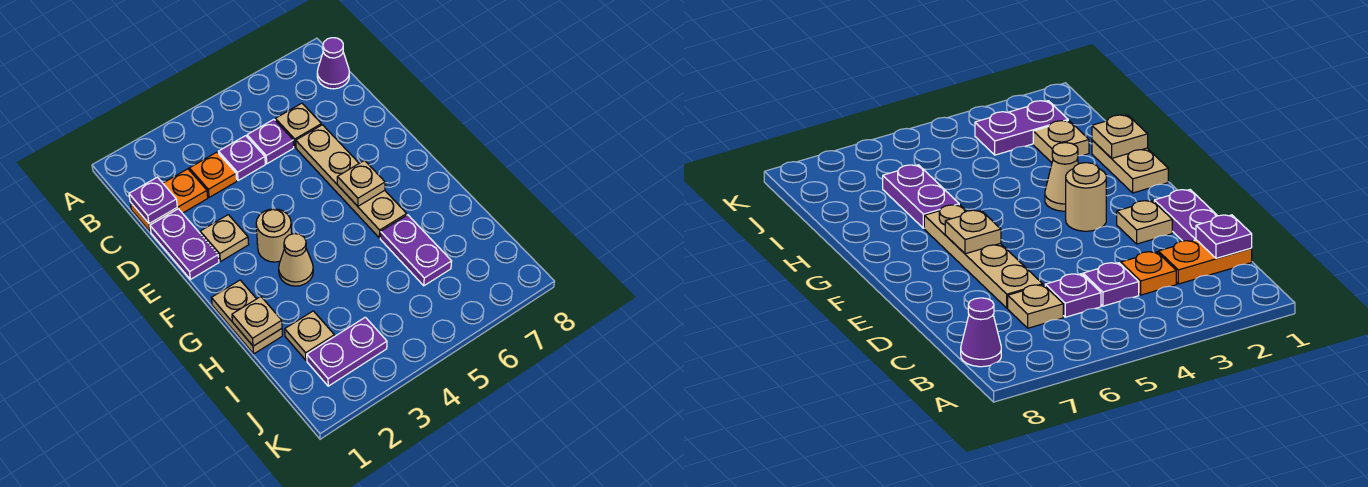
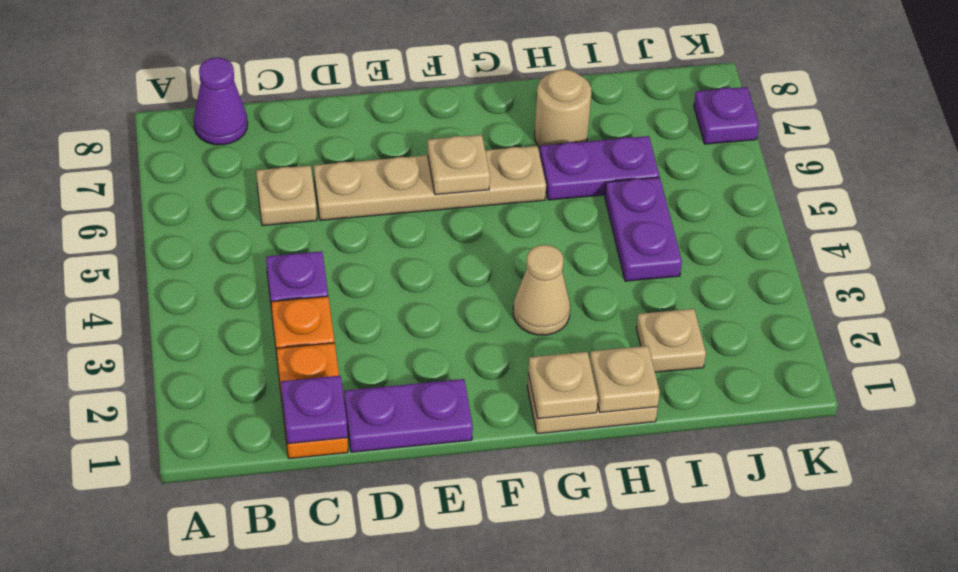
purple plate C5 level 1 -> purple plate K7 level 1
tan plate E2 level 1 -> tan plate G1 level 2
tan round brick F3 level 1 -> tan round brick H7 level 1
purple plate J2:J3 level 1 -> purple plate I4:I5 level 1

